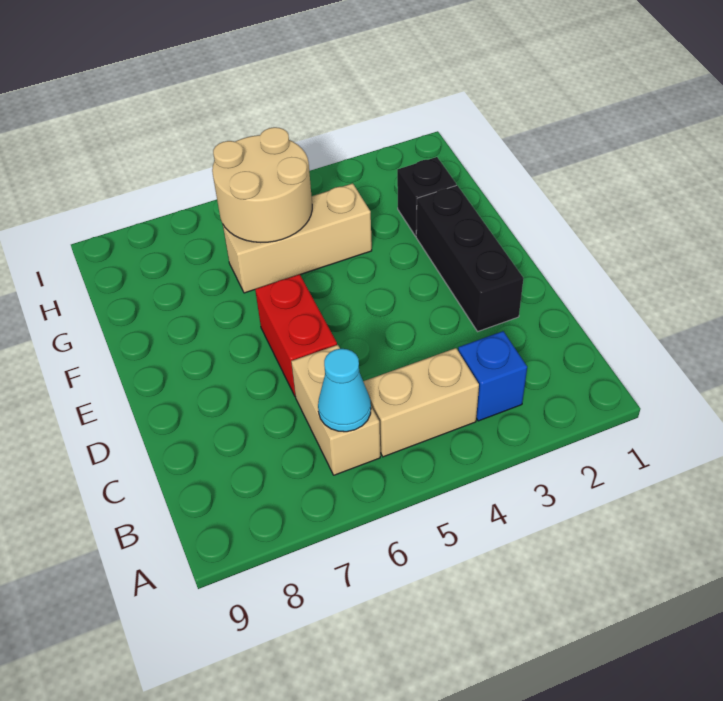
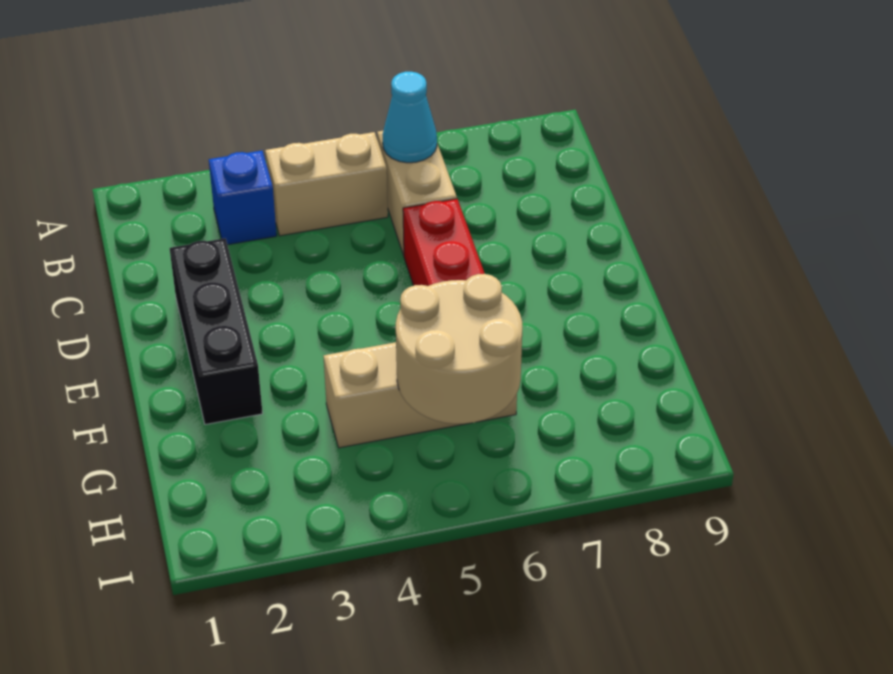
black brick G2 level 1 -> none

